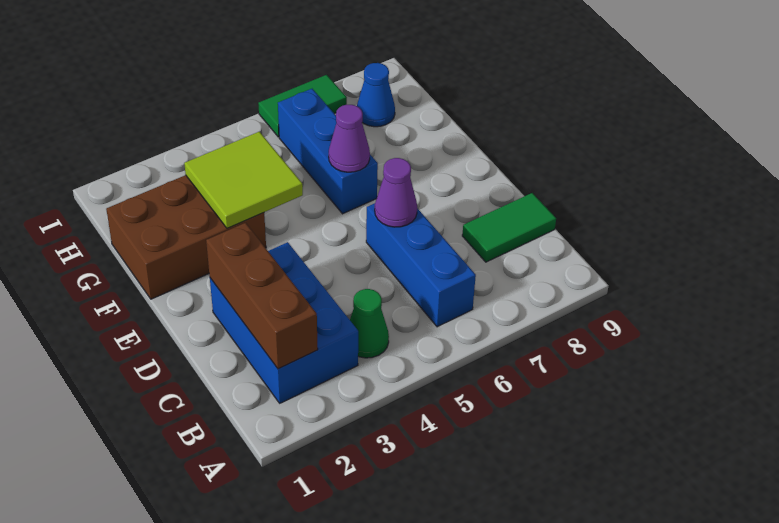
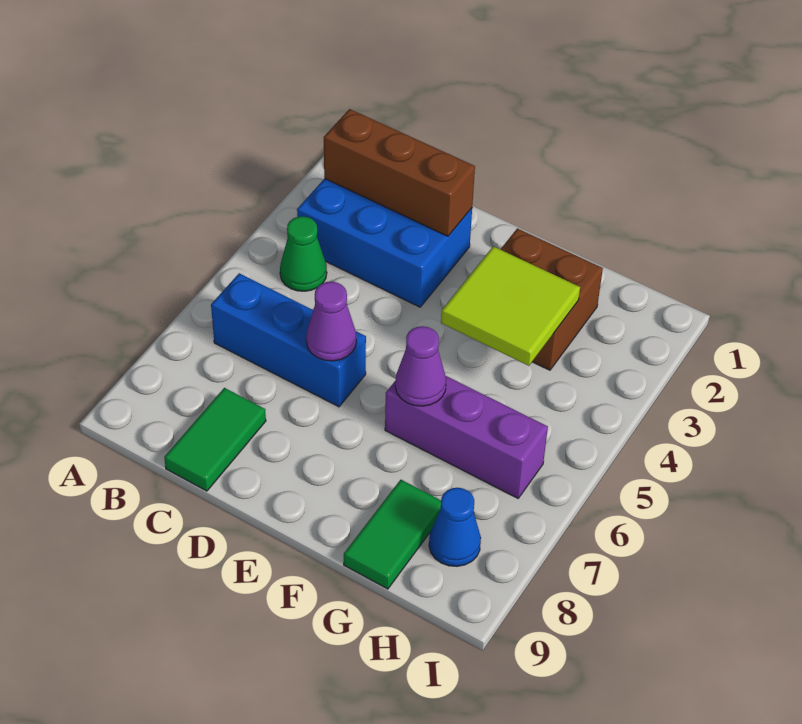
brown brick F1:G3 level 1 -> brown brick F2:G3 level 1
blue brick F6:H6 level 1 -> purple brick F6:H6 level 1
green tile I6:I7 level 1 -> green tile G8:G9 level 1

